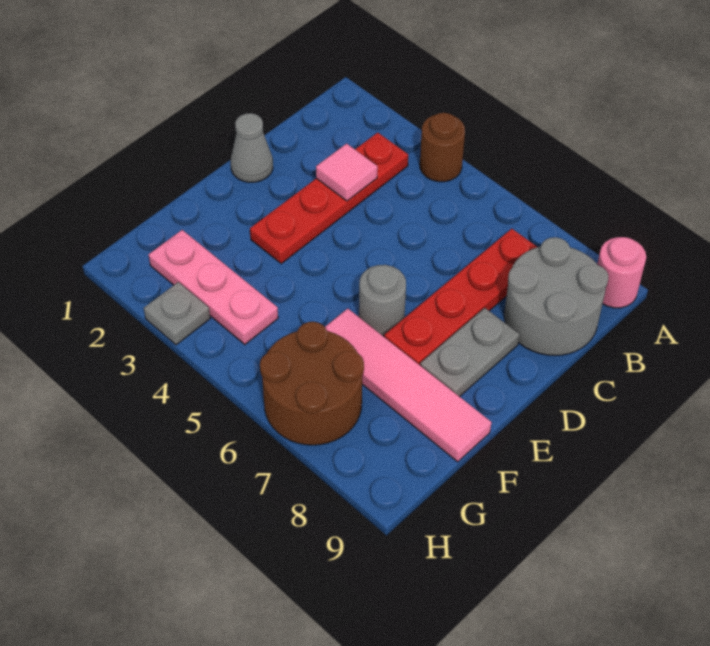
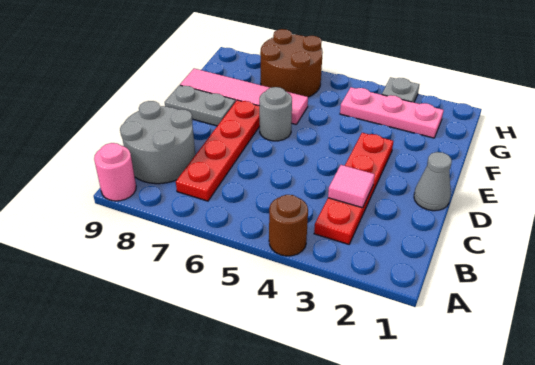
grey plate D8:E8 level 1 -> grey plate E8:E9 level 1

